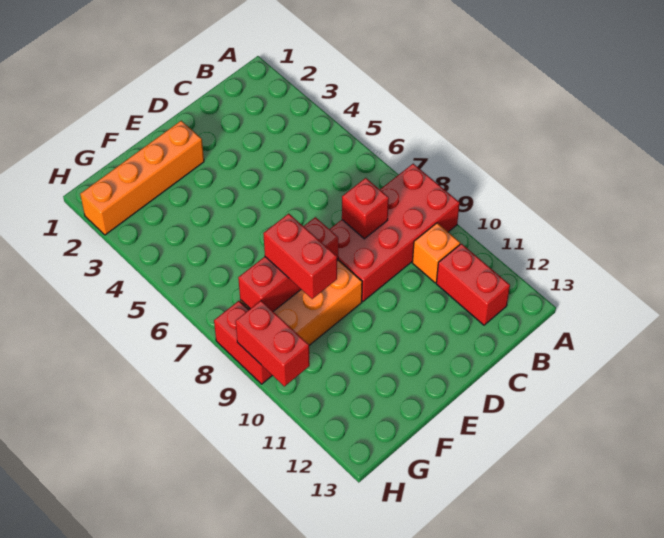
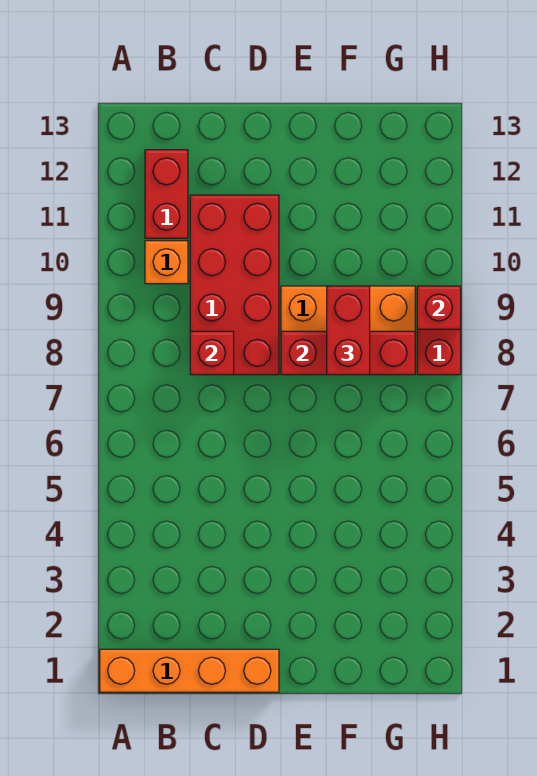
red brick A8:D9 level 1 -> red brick C8:D11 level 1
orange brick E2:H2 level 1 -> orange brick A1:D1 level 1
red brick H9:H10 level 2 -> red brick H9 level 2

